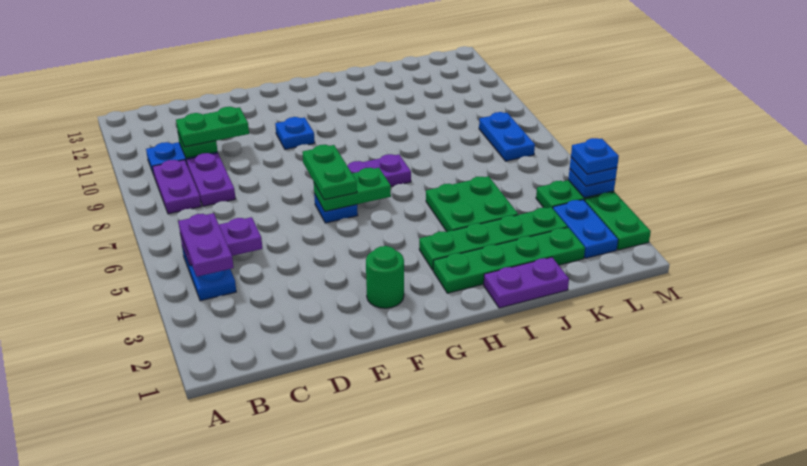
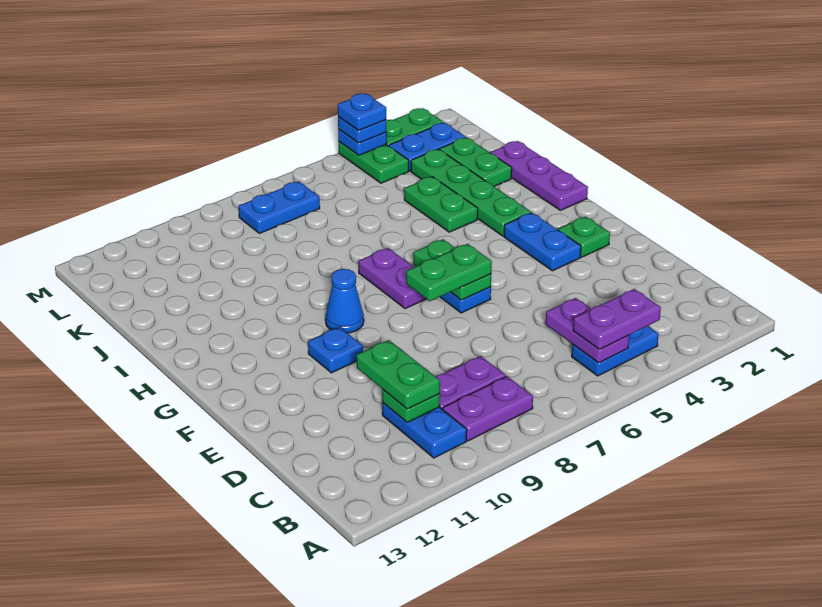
green round brick F2 level 1 -> green plate F2 level 1
none -> blue plate F3:G3 level 1
none -> blue cone G9 level 1
green plate H2:K2 level 1 -> green plate J2:K2 level 1
purple plate I1:J1 level 1 -> purple plate H1:J1 level 1
green plate I4:J5 level 1 -> green plate I4:J4 level 1

